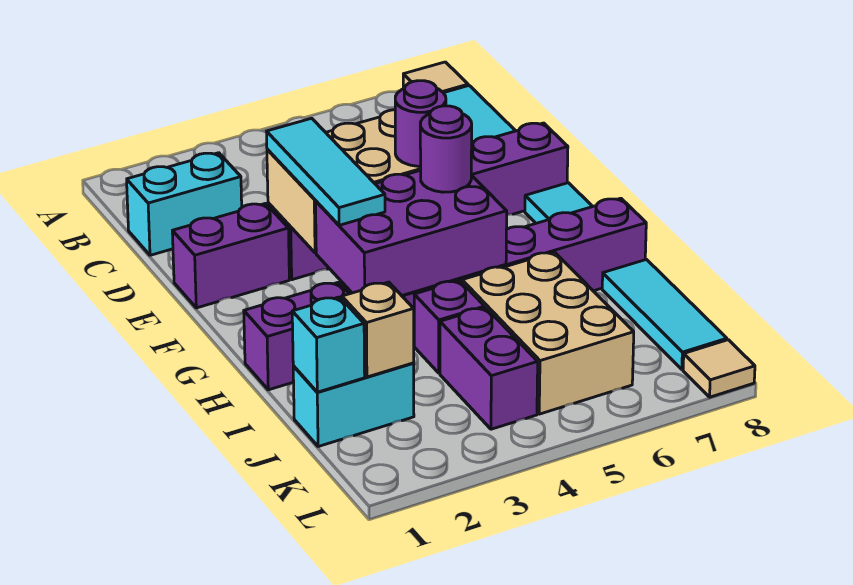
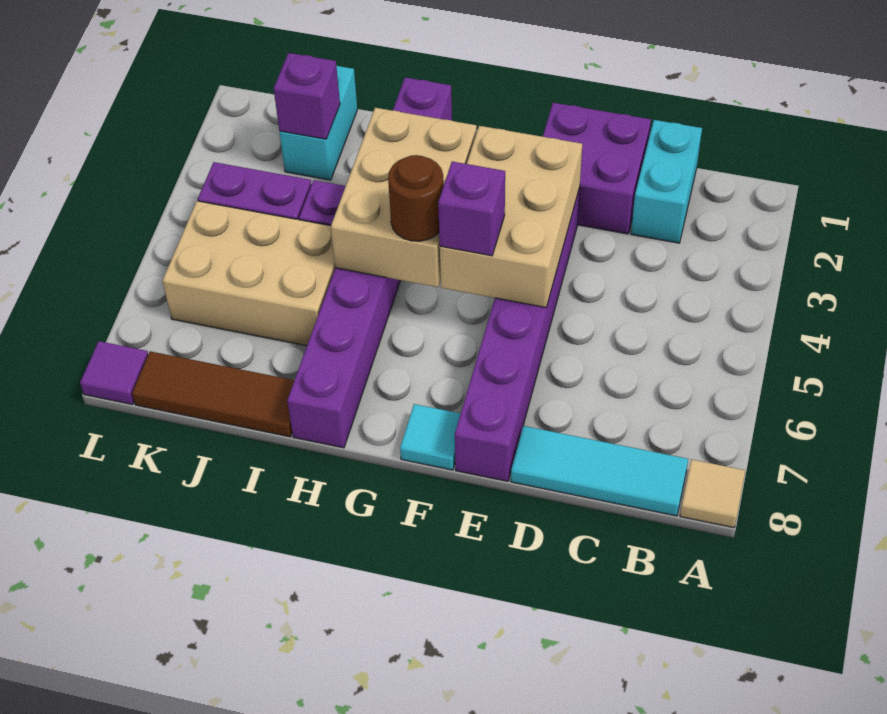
purple brick E1:E2 level 1 -> purple brick D1:E2 level 1
cyan tile E3:G3 level 3 -> none
purple round brick F5 level 3 -> purple brick F5 level 3
purple brick G3:H5 level 2 -> tan brick G3:H5 level 2
purple round brick G5 level 3 -> brown round brick G5 level 3
cyan tile I8:K8 level 1 -> brown tile I8:K8 level 1
cyan brick J1 level 2 -> none
tan brick J2 level 2 -> purple brick J2 level 2
tan tile L8 level 1 -> purple tile L8 level 1

